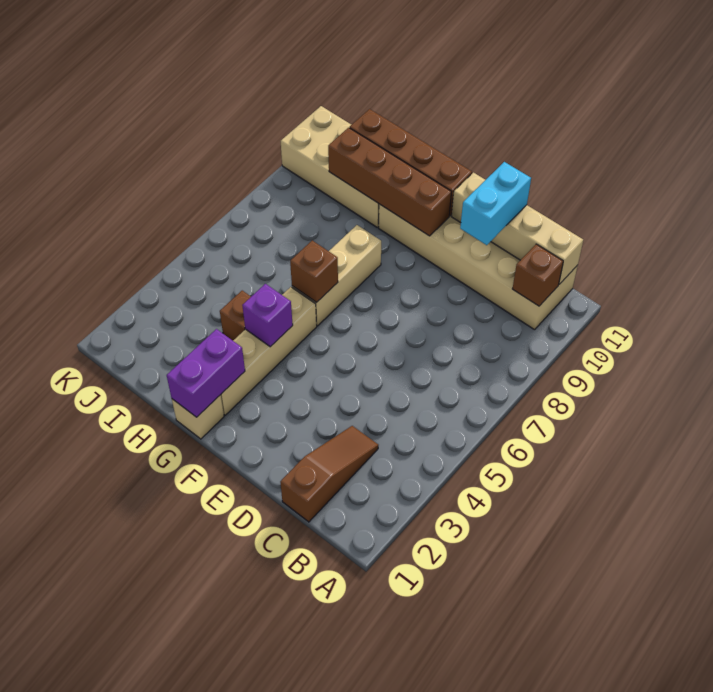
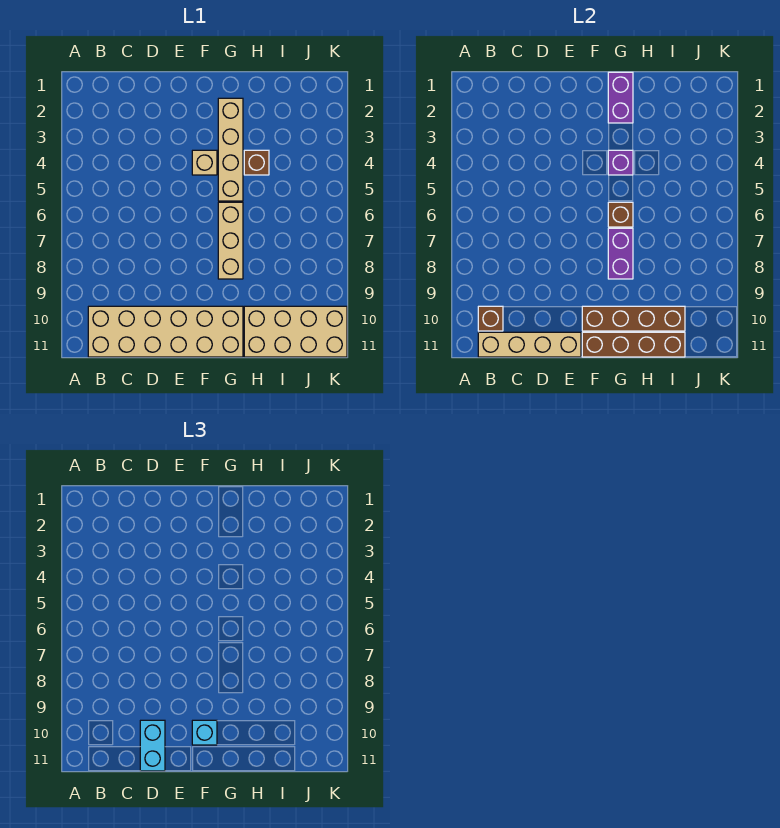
brown slope C1:C3 level 1 top 1 -> none
none -> cyan brick F10 level 3
tan brick G1 level 1 -> tan brick F4 level 1
none -> purple brick G7:G8 level 2

